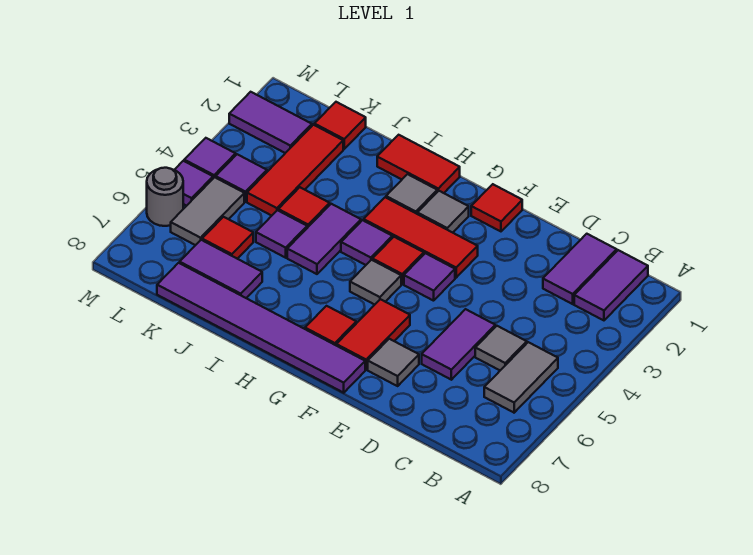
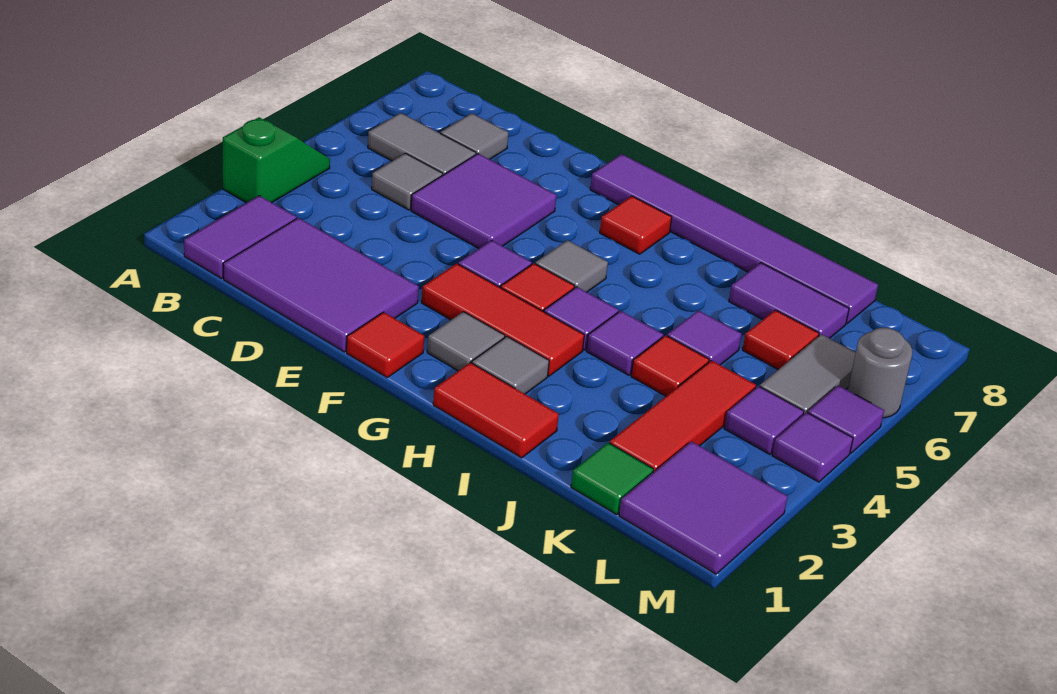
none -> green slope A3:A4 level 1 top 3
grey tile B5:B6 level 1 -> grey tile B6:C6 level 1
purple tile C1:C2 level 1 -> purple tile C1:E2 level 1
purple tile D5:D6 level 1 -> purple tile D5:E6 level 1
grey tile E7 level 1 -> grey tile C7 level 1
red tile F6:F7 level 1 -> none
purple tile I4:I5 level 1 -> purple tile I4 level 1
red tile K1 level 1 -> green tile K1 level 1
purple tile L2:M2 level 1 -> purple tile L1:M2 level 1

